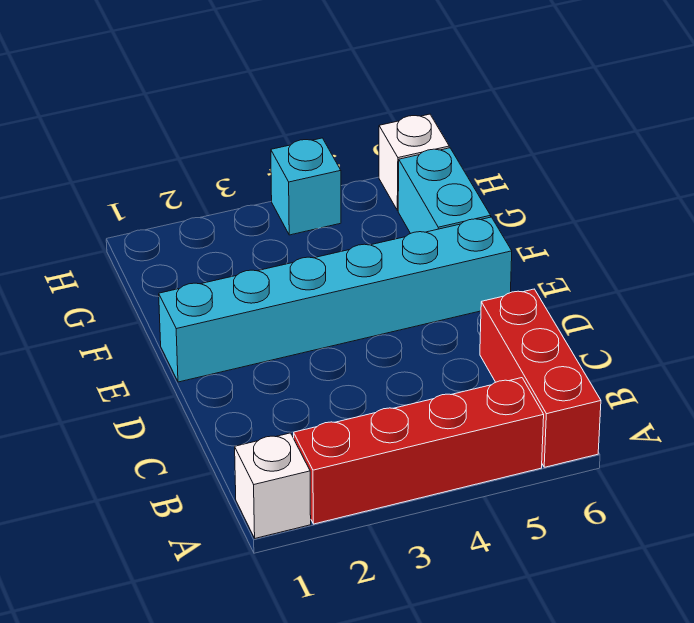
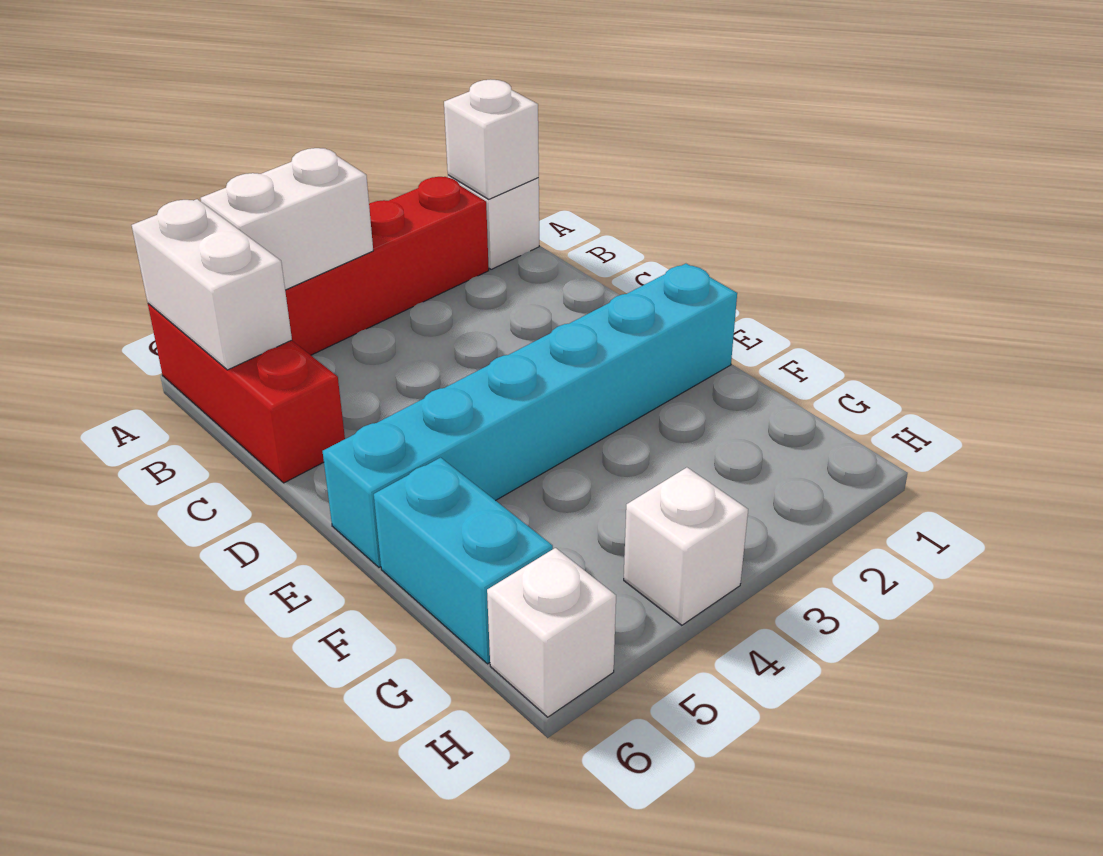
none -> white brick A1 level 2
none -> white brick A4:A5 level 2
none -> white brick A6:B6 level 2
cyan brick H4 level 1 -> white brick H4 level 1

